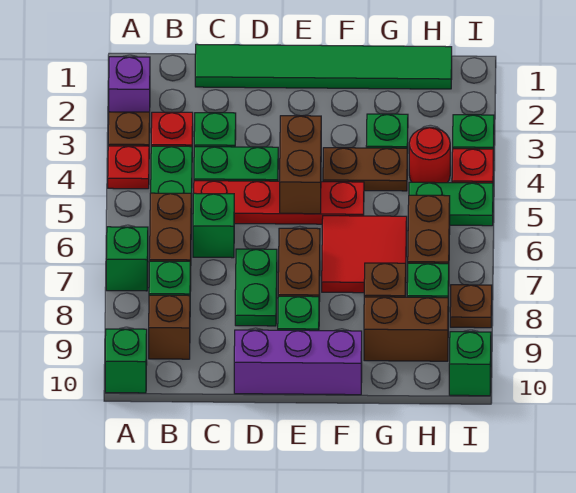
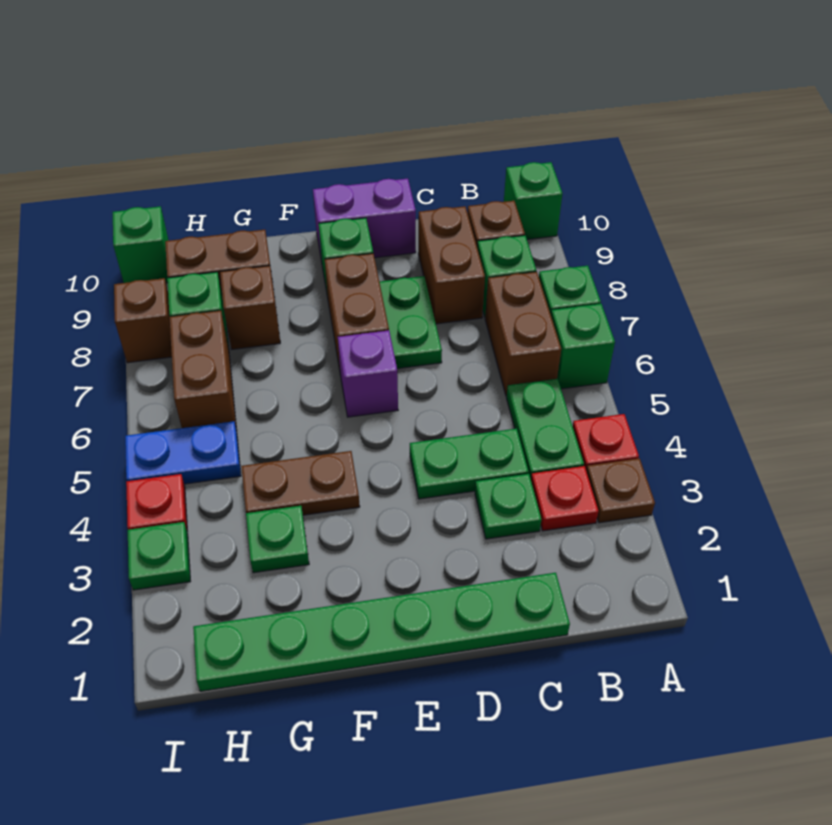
purple brick A2 level 1 -> purple brick E6 level 1
green tile C1:H1 level 1 -> green plate C1:H1 level 1
red plate C5:F5 level 1 -> none
green brick C6 level 1 -> green brick A6 level 1
purple brick D10:F10 level 1 -> purple brick D10:E10 level 1
brown brick E4:E5 level 2 -> brown brick C8:C9 level 1
red tile F6:G7 level 1 -> none
red round brick H4 level 1 -> none
green plate H5:I5 level 1 -> blue plate H5:I5 level 1
brown plate I8 level 1 -> brown brick I8 level 1

